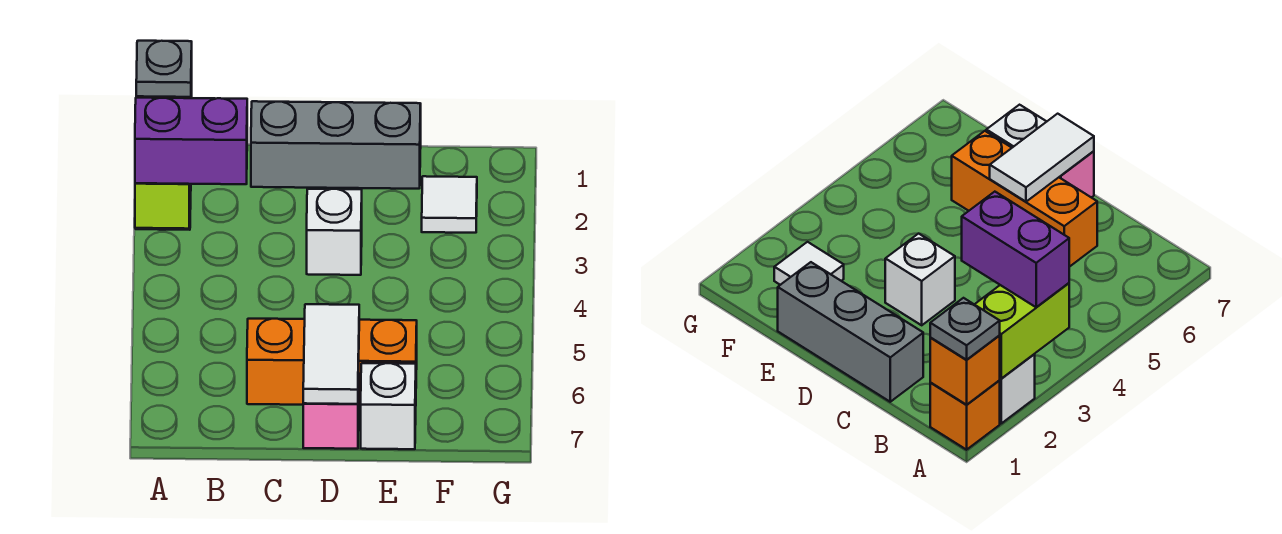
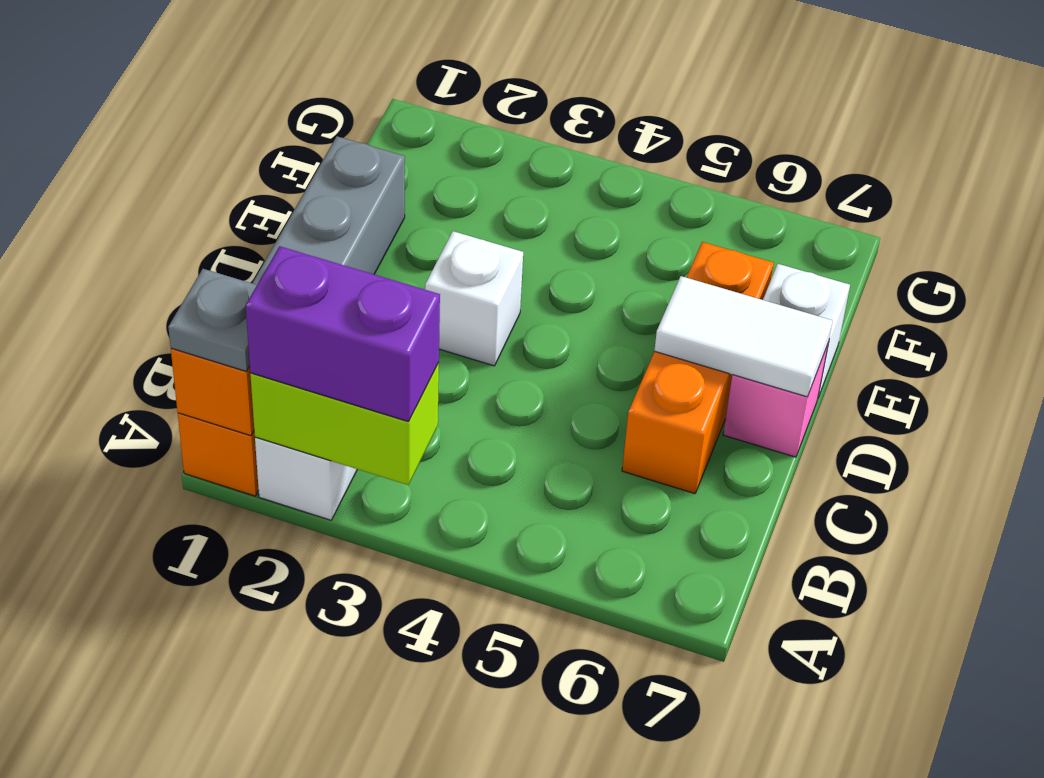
purple brick A3:B3 level 3 -> purple brick A2:A3 level 3
white tile F2 level 1 -> none

